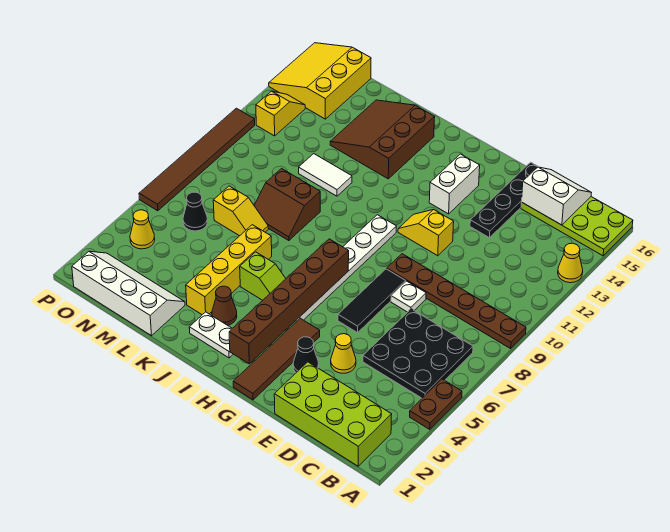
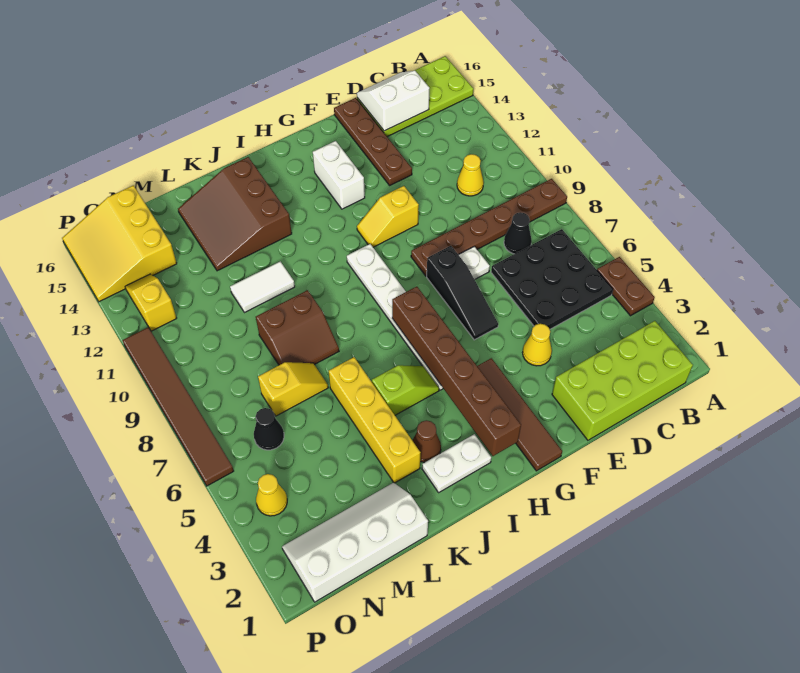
yellow cone A13 level 1 -> yellow cone C11 level 1
black plate E13:E16 level 1 -> brown plate E13:E16 level 1
black cone F3 level 1 -> black cone C8 level 1
black tile F6:F8 level 1 -> black slope F6:F8 level 1 top 8

